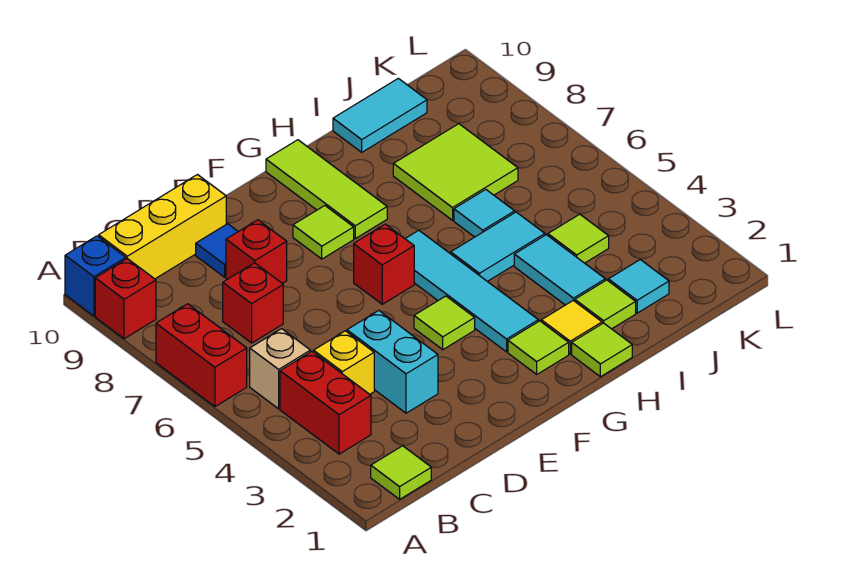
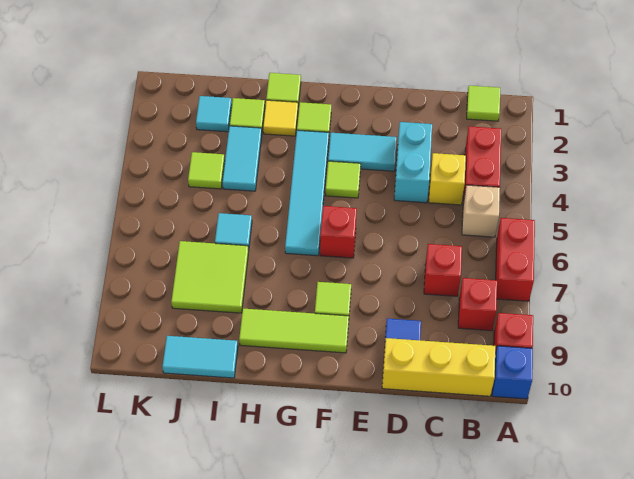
red brick D8 level 1 -> red brick B8 level 1
lime tile G8:G10 level 1 -> lime tile F9:H9 level 1
cyan tile H5:I5 level 1 -> cyan tile E3:F3 level 1

